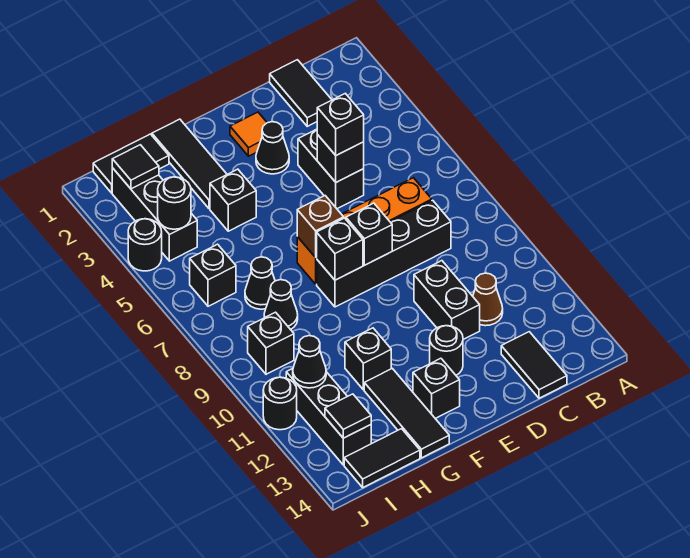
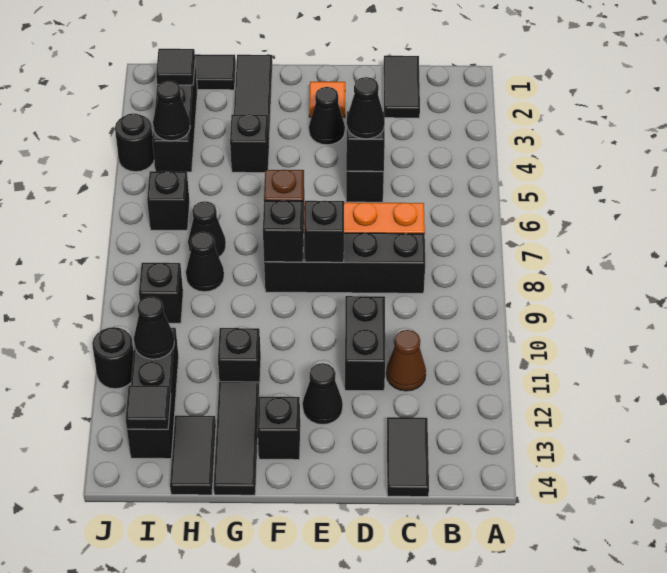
black brick D5 level 3 -> black cone D5 level 3
black round brick E12 level 1 -> black cone E12 level 1
black tile H14:I14 level 1 -> black tile H13:H14 level 1
black round brick I4 level 2 -> black cone I4 level 2

